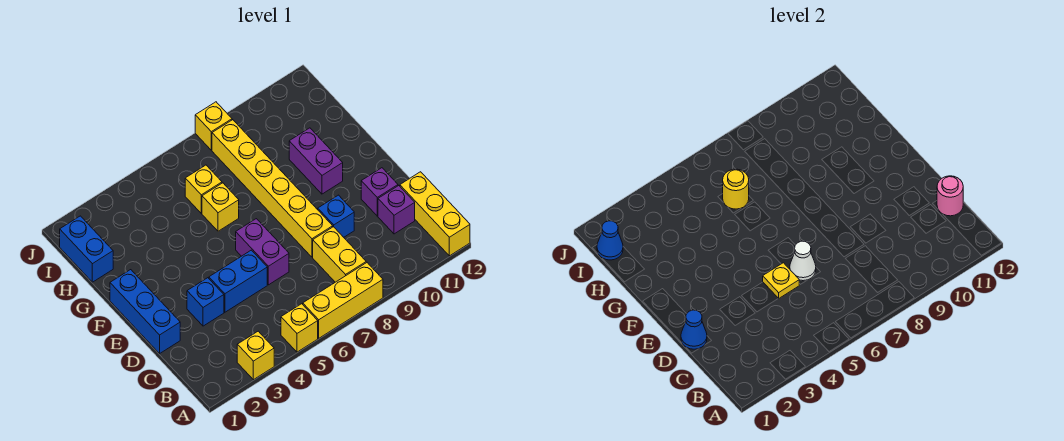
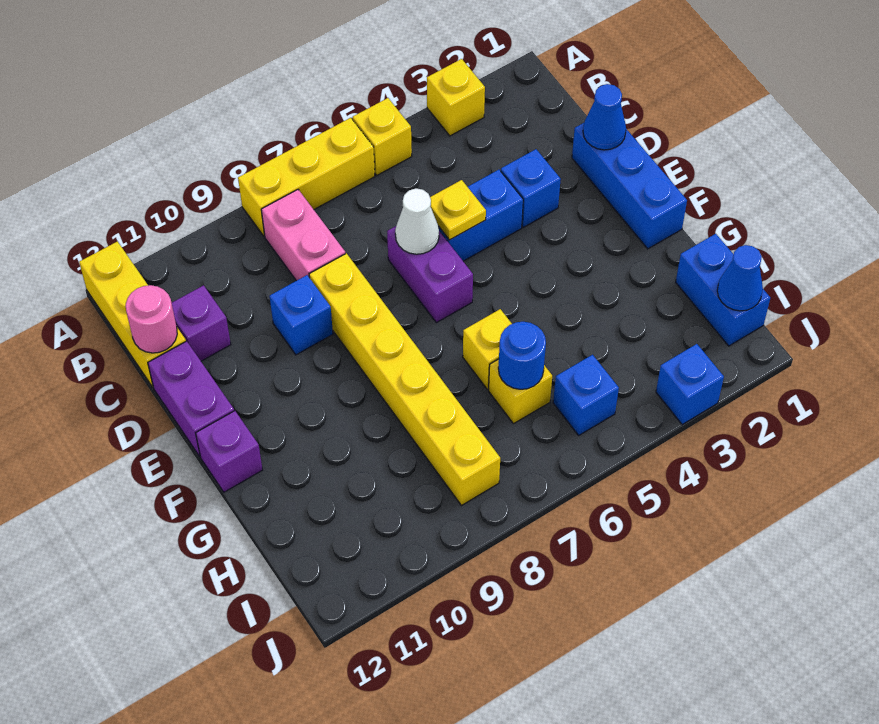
yellow brick B8:C8 level 1 -> pink brick B8:C8 level 1
purple brick D11 level 1 -> purple brick F12 level 1
purple brick F10:G10 level 1 -> purple brick D12:E12 level 1
yellow round brick H6 level 2 -> blue round brick H6 level 2
none -> blue brick I5 level 1
none -> blue brick J3 level 1
yellow brick J8 level 1 -> none

